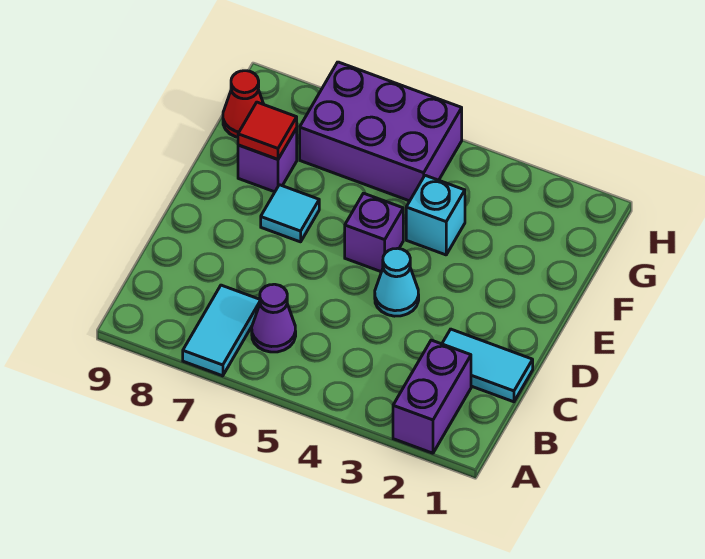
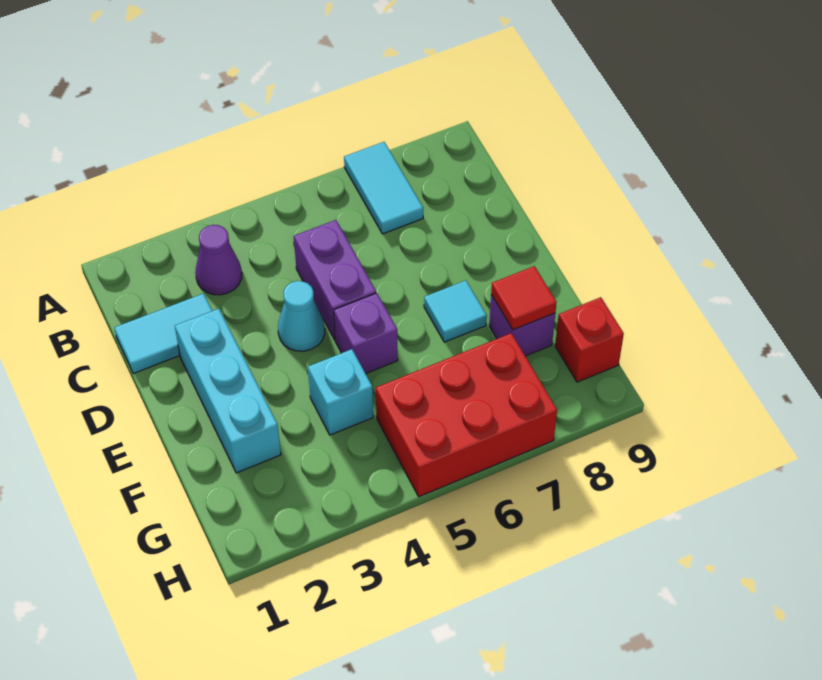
purple brick A2:B2 level 1 -> purple brick C5:D5 level 1
purple cone B6 level 1 -> purple cone B3 level 1
none -> cyan brick D2:F2 level 1
purple brick G5:H7 level 1 -> red brick G5:H7 level 1
red cone G9 level 1 -> red brick G9 level 1

